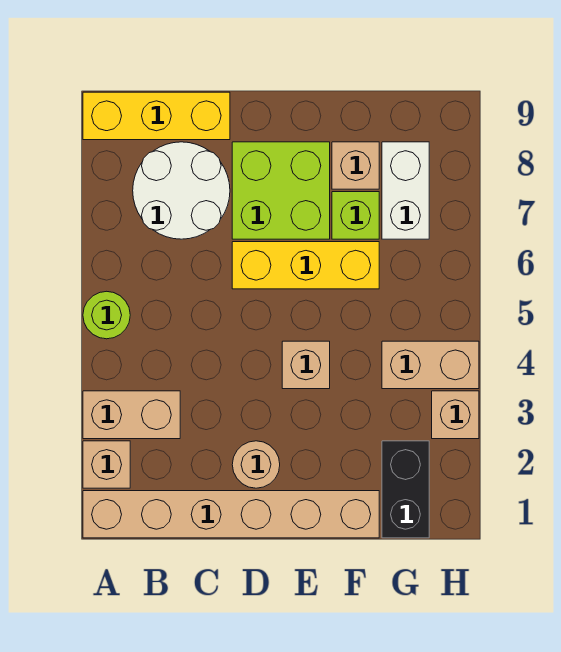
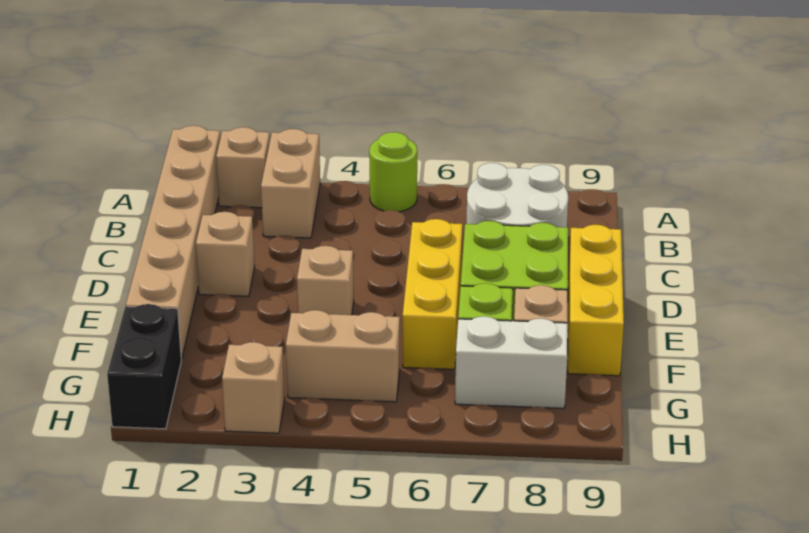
yellow brick A9:C9 level 1 -> yellow brick D9:F9 level 1
tan round brick D2 level 1 -> tan brick D2 level 1
black brick G1:G2 level 1 -> black brick G1:H1 level 1
tan brick G4:H4 level 1 -> tan brick G4:G5 level 1

